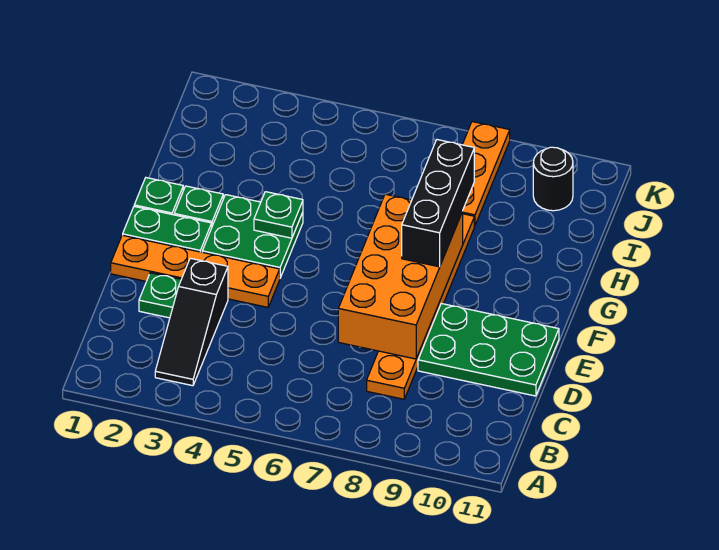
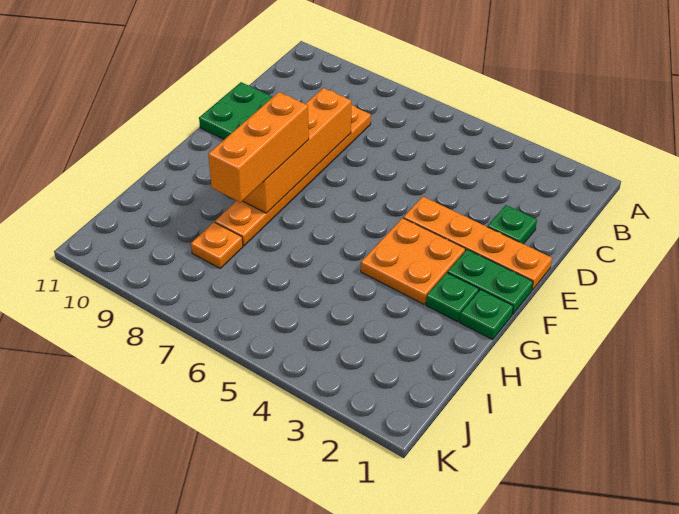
black slope B3:D3 level 1 top D -> none
orange brick D7:G8 level 2 -> orange brick D8:G8 level 2
green plate F3:G4 level 1 -> orange plate F3:G4 level 1
black brick F8:H8 level 3 -> orange brick F8:H8 level 3
green plate G4 level 2 -> none
orange plate I8:K8 level 1 -> orange plate I8 level 1
black round brick J10 level 1 -> none

